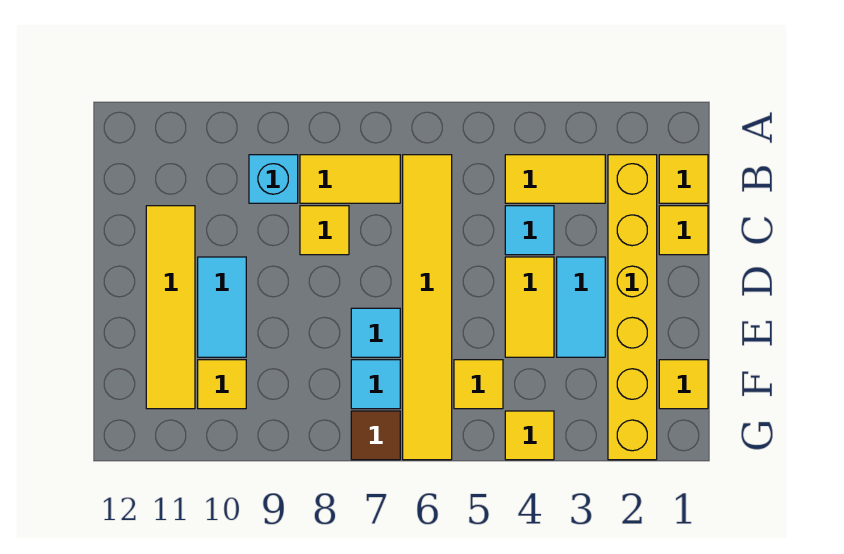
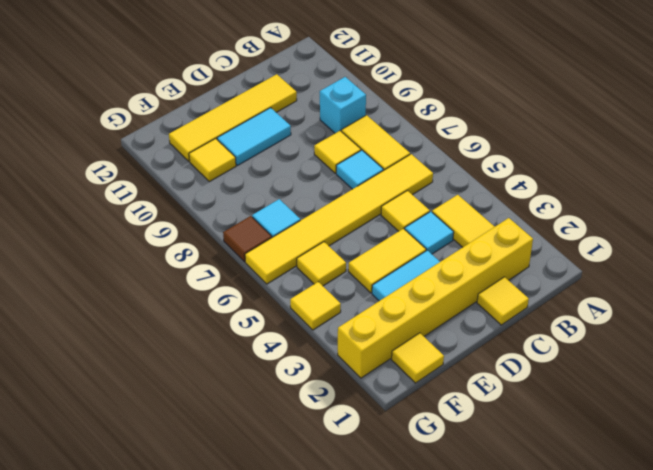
yellow tile B1 level 1 -> yellow tile C5 level 1
cyan tile E7 level 1 -> cyan tile C7 level 1

